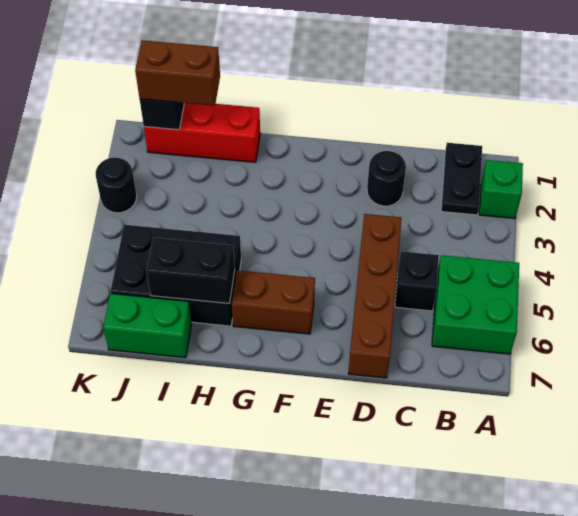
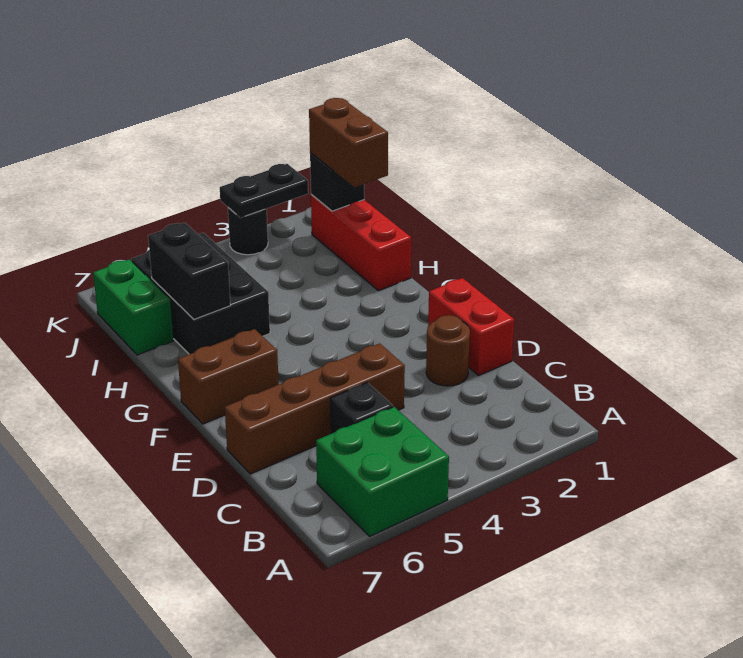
green brick A2 level 1 -> none
black plate B1:B2 level 1 -> black plate K2:K3 level 2
none -> red brick D1:E1 level 1
black round brick D2 level 1 -> brown round brick D2 level 1
brown brick F6:G6 level 1 -> brown brick F6:F7 level 1

